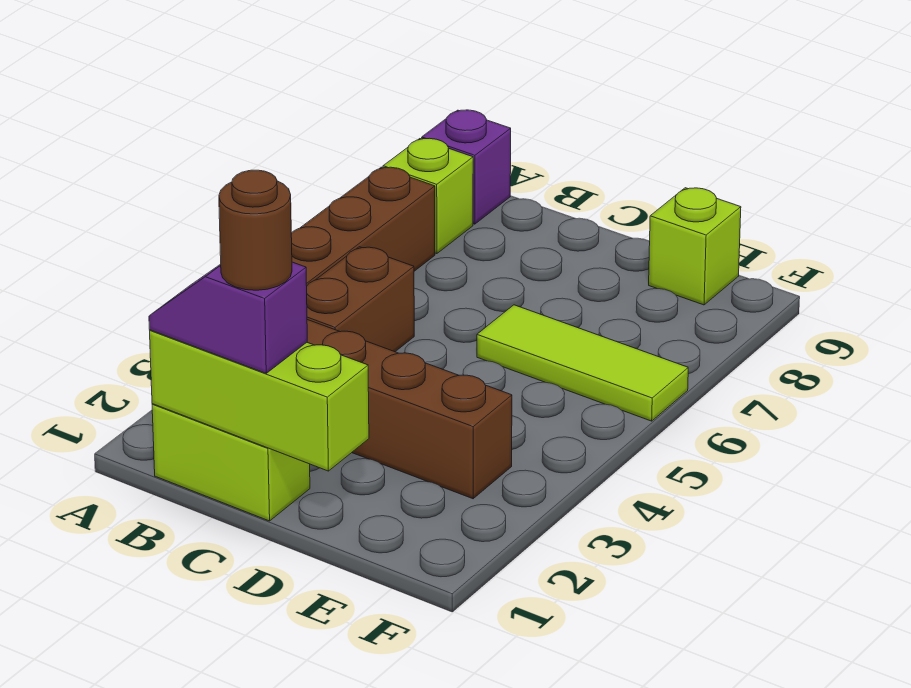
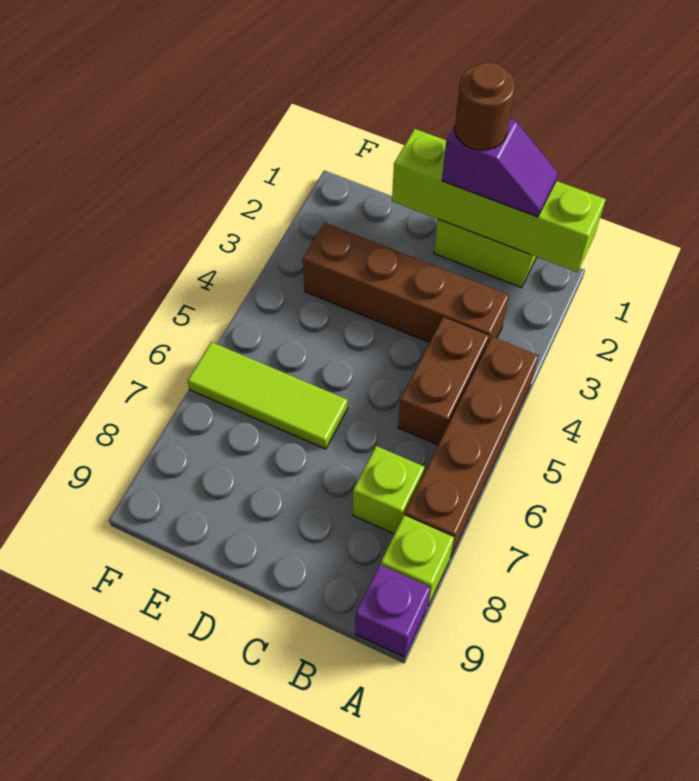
lime brick B1:D1 level 2 -> lime brick A1:D1 level 2
lime brick E9 level 1 -> lime brick B7 level 1

